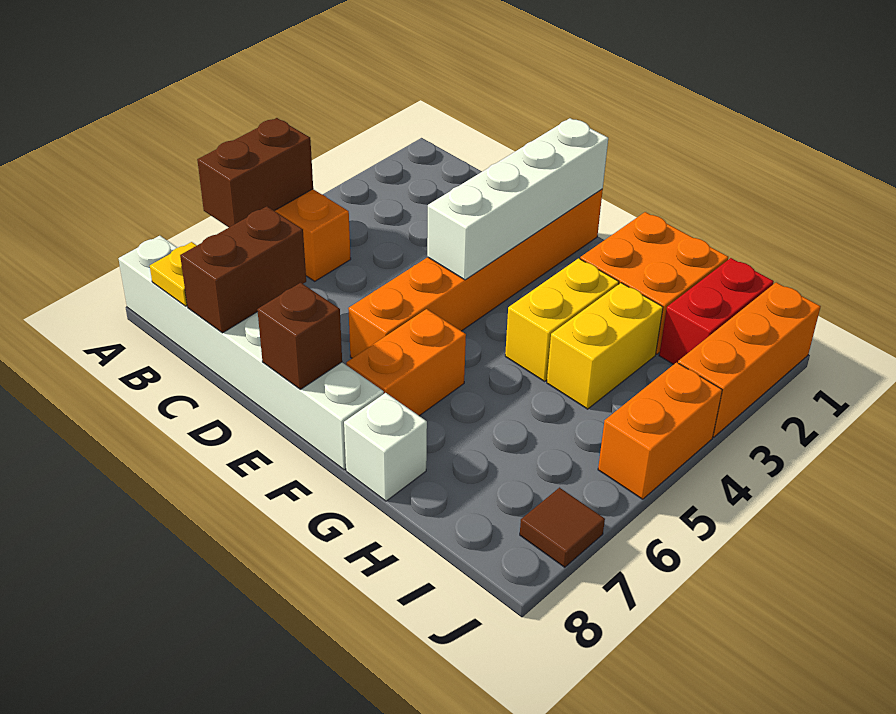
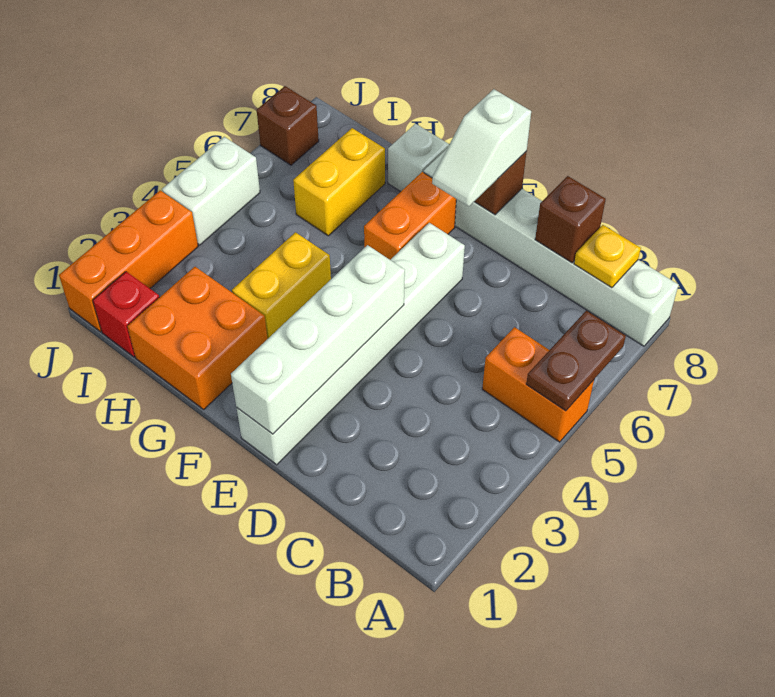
brown brick A5:A6 level 2 -> brown plate A5:A6 level 2
brown brick C7:C8 level 2 -> brown brick C8 level 2
orange brick E1:E6 level 1 -> white brick E1:E6 level 1
none -> white slope E7:E8 level 3 top 8
yellow brick H3:H4 level 1 -> yellow brick H6:H7 level 1
red brick I1:I2 level 1 -> red brick I1 level 1
orange brick J4:J5 level 1 -> white brick J4:J5 level 1
brown tile J7 level 1 -> brown brick J7 level 1

